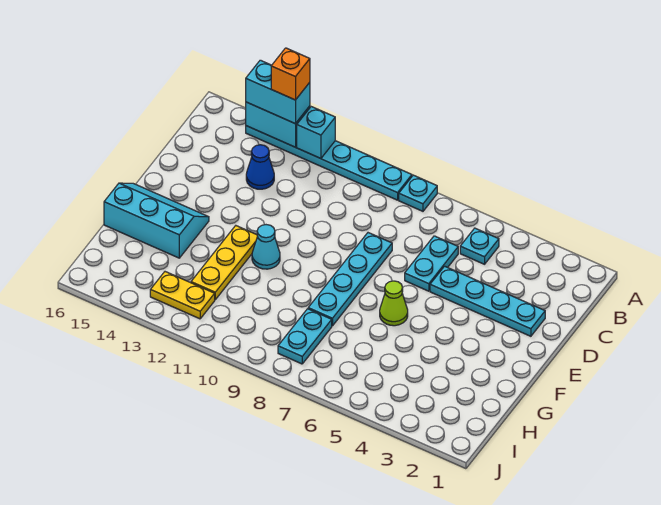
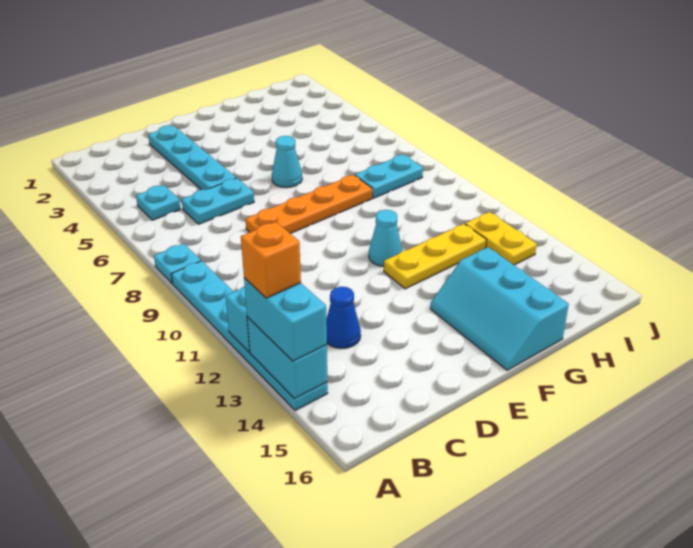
cyan plate D8:G8 level 1 -> orange plate D8:G8 level 1
lime cone F6 level 1 -> cyan cone F6 level 1

